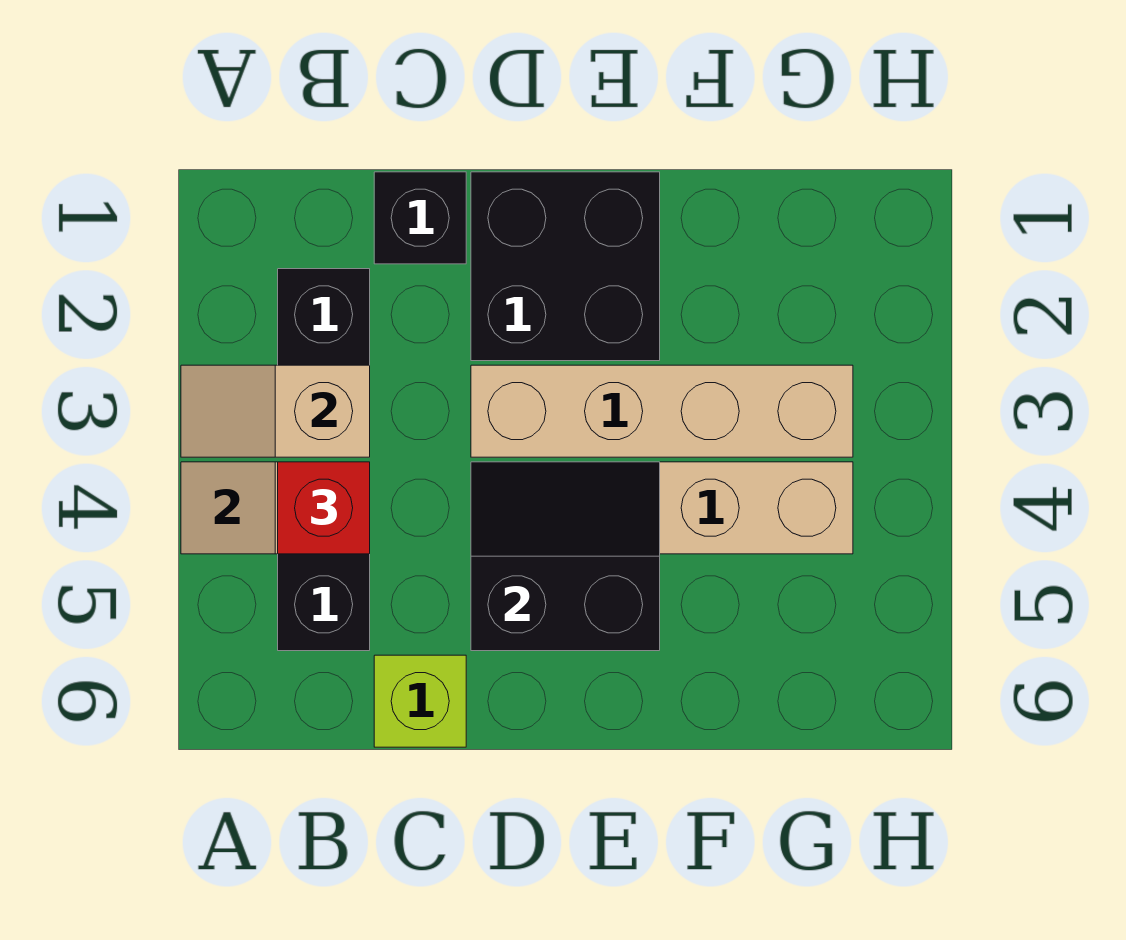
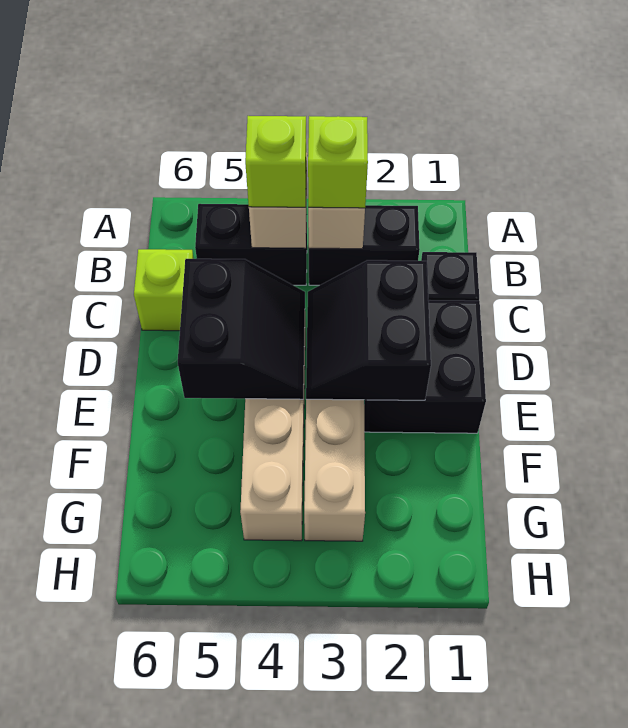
none -> lime brick B3 level 3
red brick B4 level 3 -> lime brick B4 level 3
none -> black slope D2:E3 level 2 top 2

